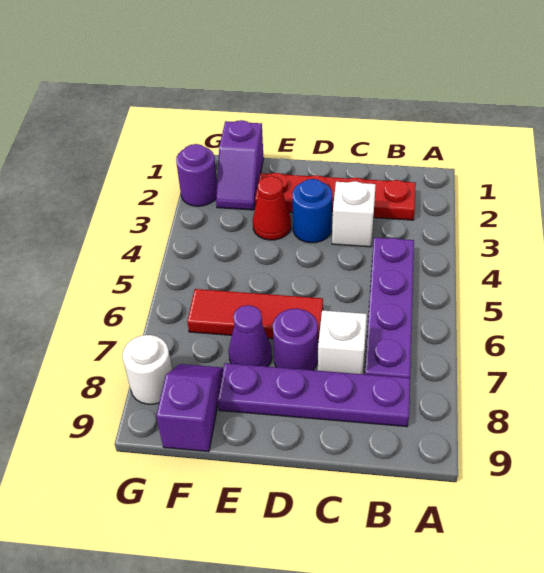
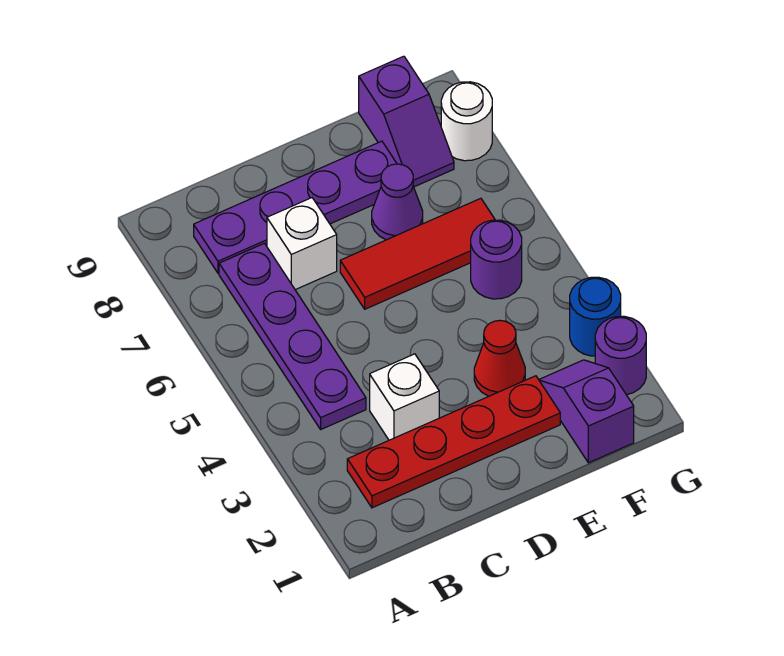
blue round brick D3 level 1 -> blue round brick G3 level 1
purple round brick D7 level 1 -> purple round brick F5 level 1

